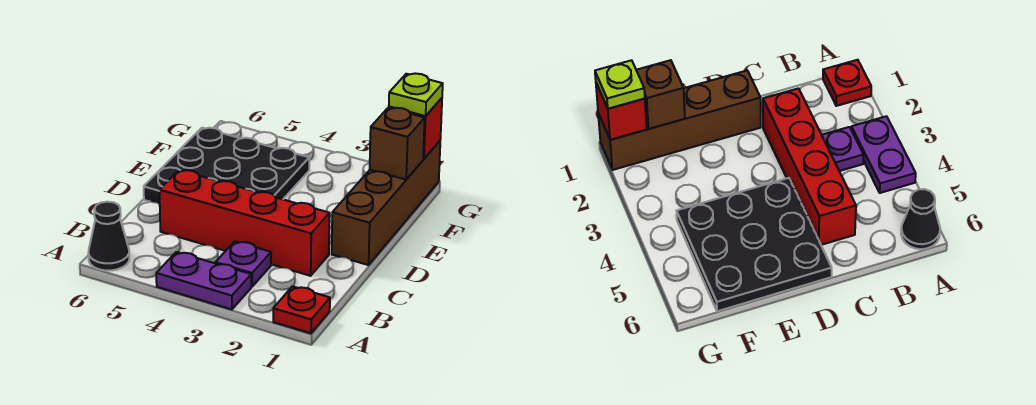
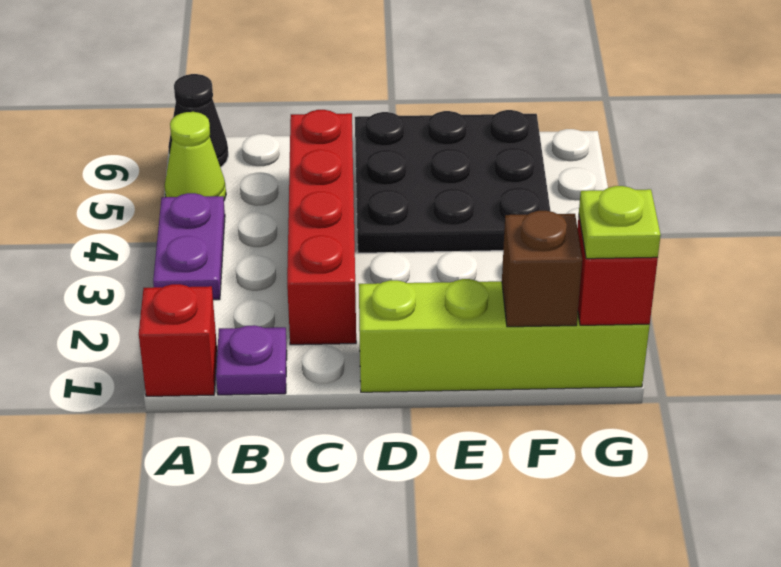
red plate A1 level 1 -> red brick A1 level 1
none -> lime cone A5 level 1
purple plate B3 level 1 -> purple plate B1 level 1
brown brick D1:G1 level 1 -> lime brick D1:G1 level 1

